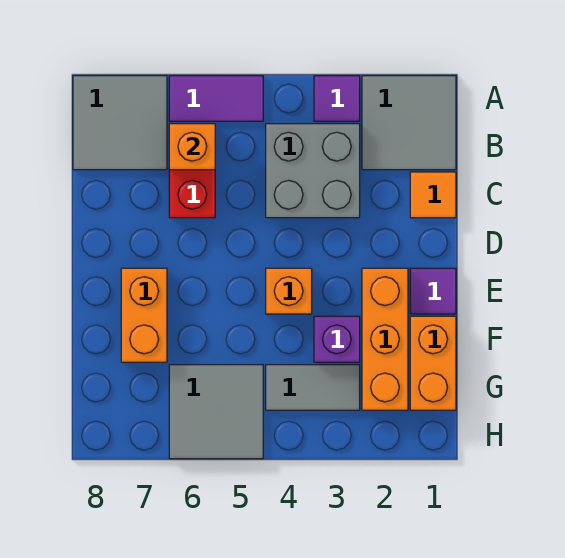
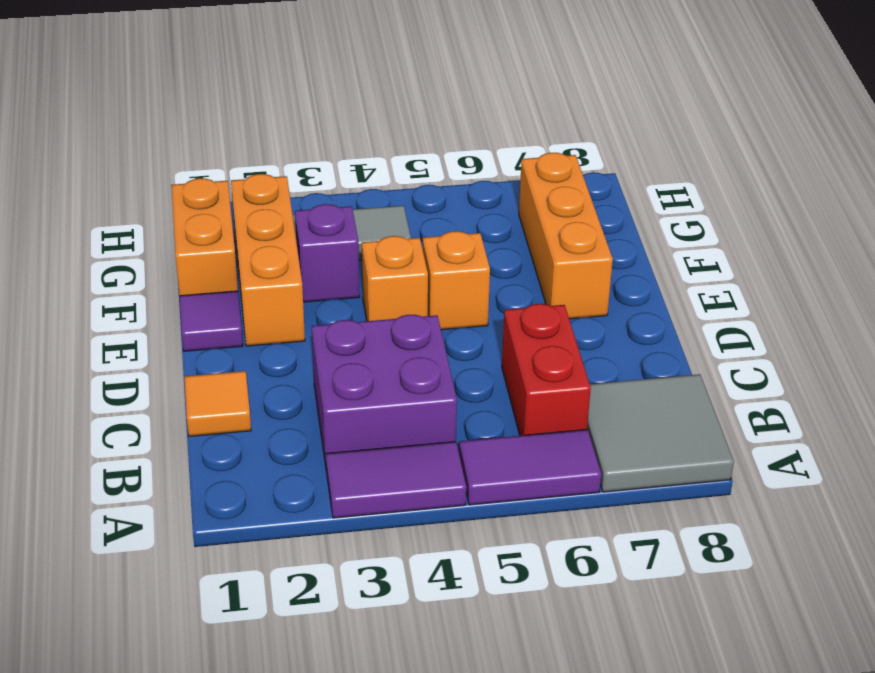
grey tile A1:B2 level 1 -> none
purple tile A3 level 1 -> purple tile A3:A4 level 1
grey brick B3:C4 level 1 -> purple brick B3:C4 level 1
orange brick B6 level 2 -> orange brick E5 level 1
orange brick E7:F7 level 1 -> orange brick E7:G7 level 1
grey tile G5:H6 level 1 -> none

